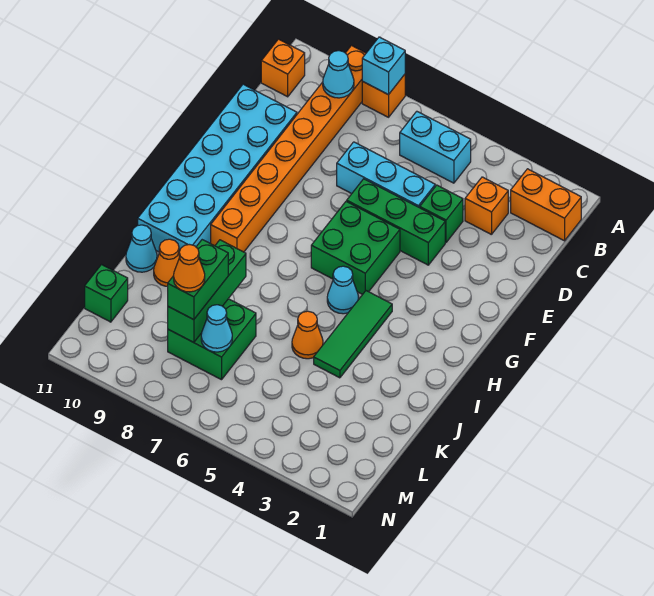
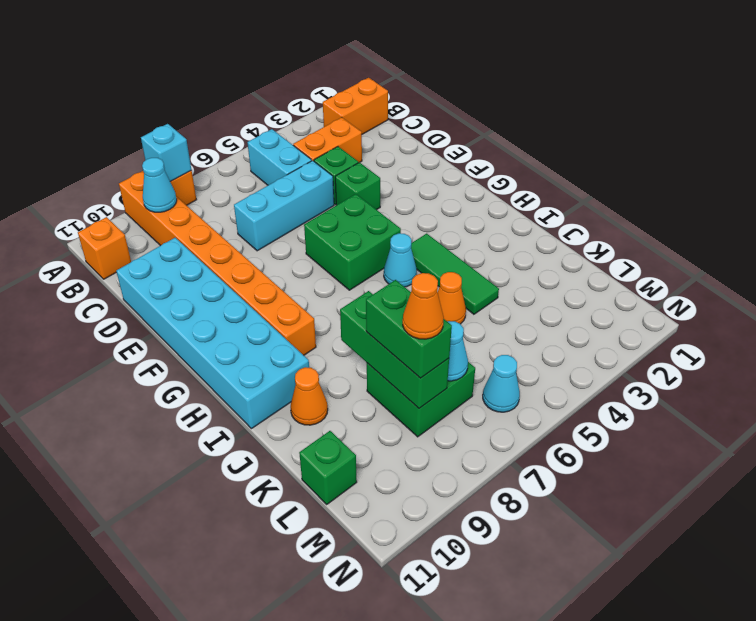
cyan brick B5:B6 level 1 -> cyan brick B5:C5 level 1
orange brick C3 level 1 -> orange brick C3:C4 level 1
green brick E4:E6 level 1 -> green brick E4 level 1
cyan cone J11 level 1 -> cyan cone M6 level 1

